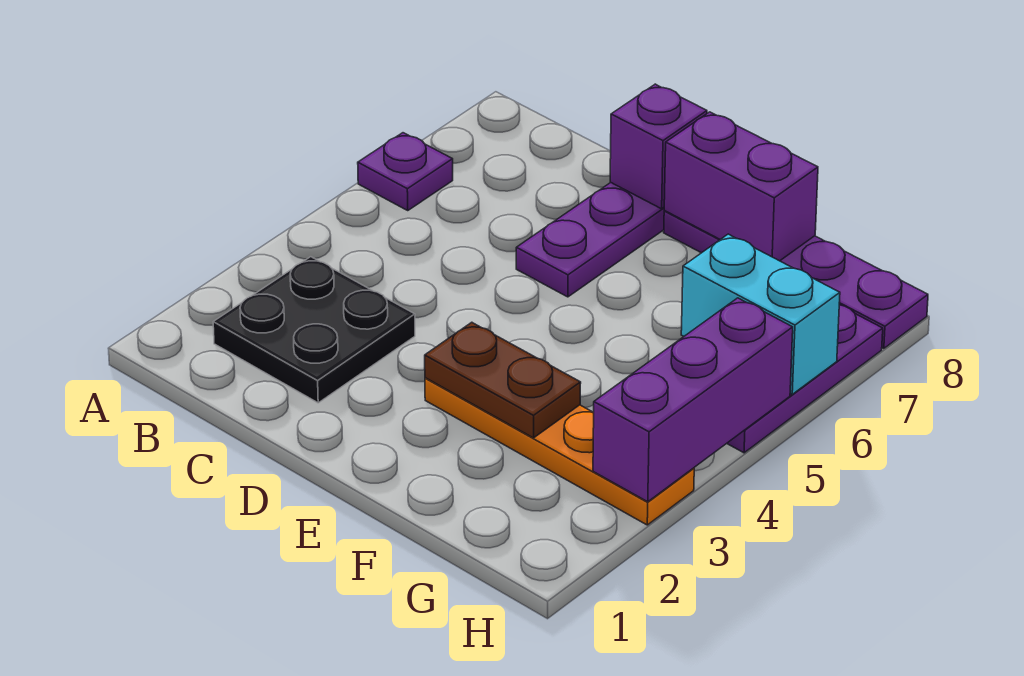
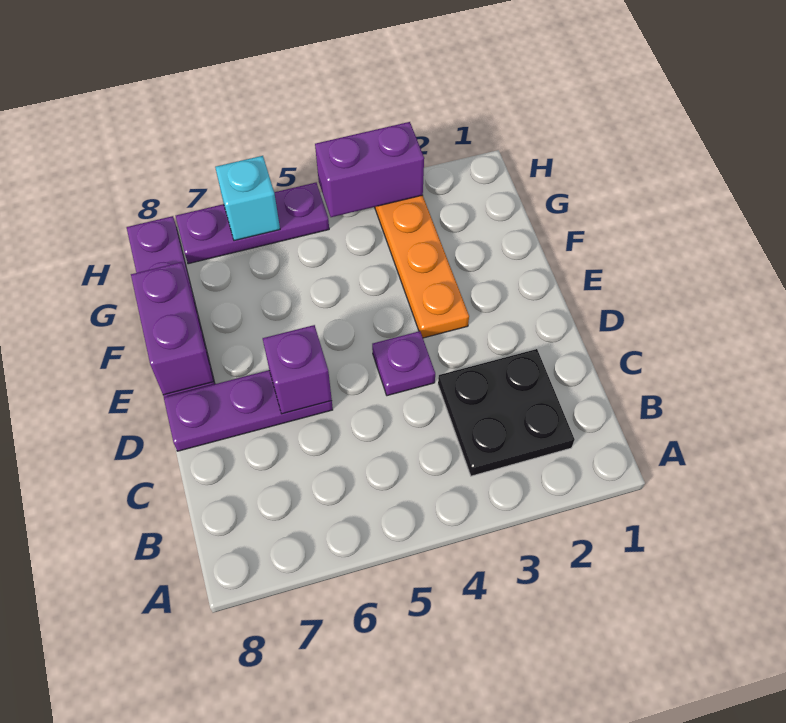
purple plate A6 level 1 -> purple plate D4 level 1
purple brick D8 level 2 -> purple brick D6 level 2
brown plate E3:F3 level 2 -> none
cyan brick G6:H6 level 2 -> cyan brick H6 level 2
purple brick H3:H5 level 2 -> purple brick H3:H4 level 2

